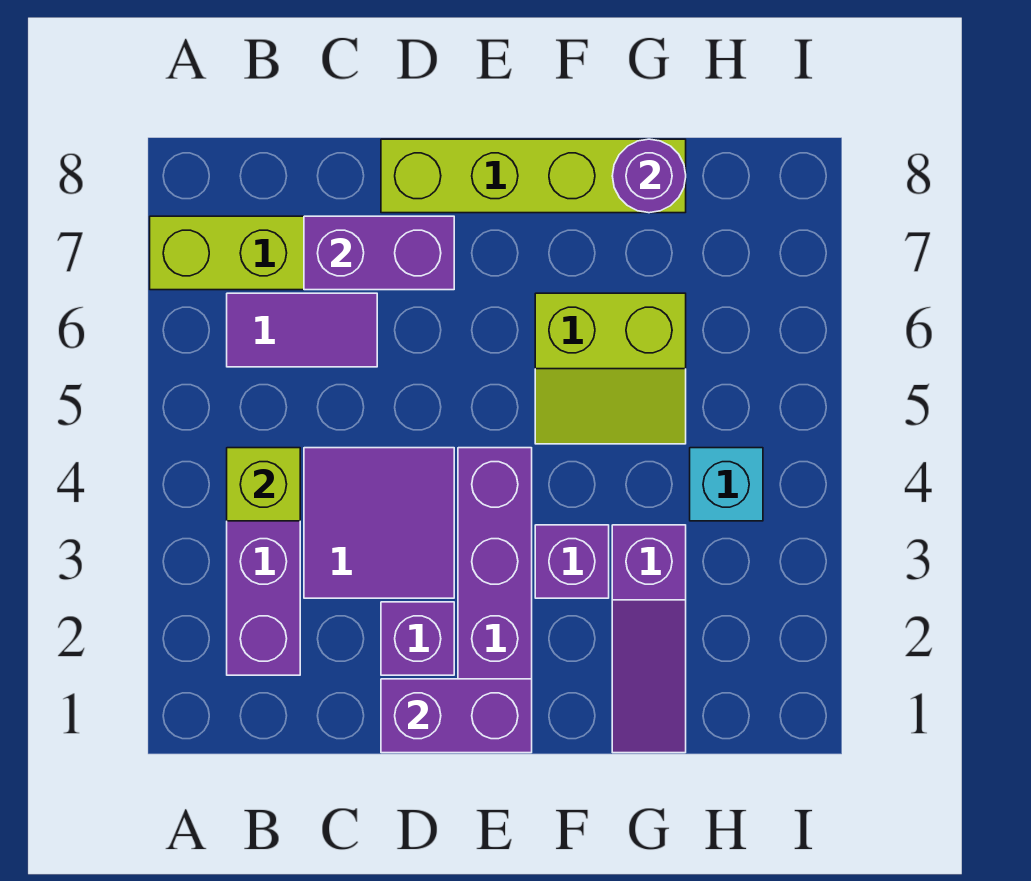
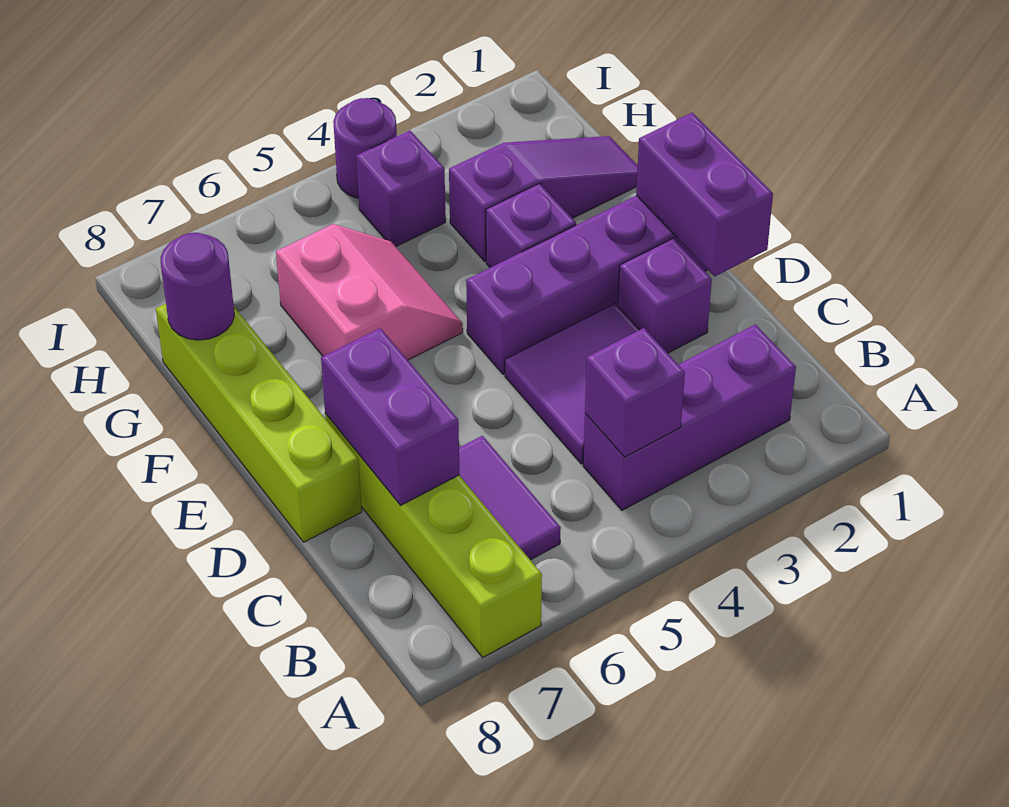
lime brick B4 level 2 -> purple brick B4 level 2
lime slope F5:G6 level 1 top 6 -> pink slope F5:G6 level 1 top 6
cyan brick H4 level 1 -> purple brick H4 level 1
none -> purple round brick I4 level 1

